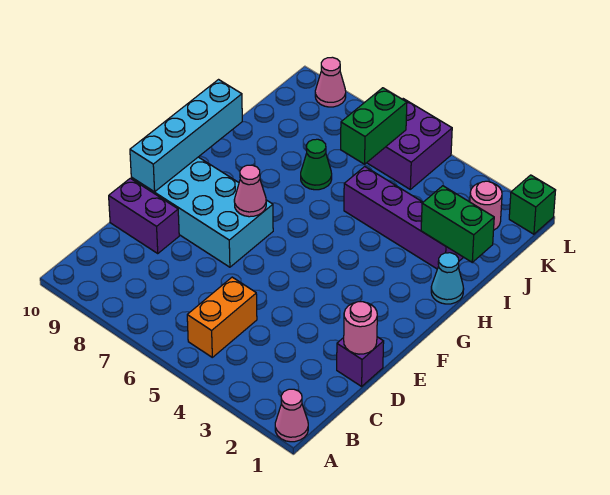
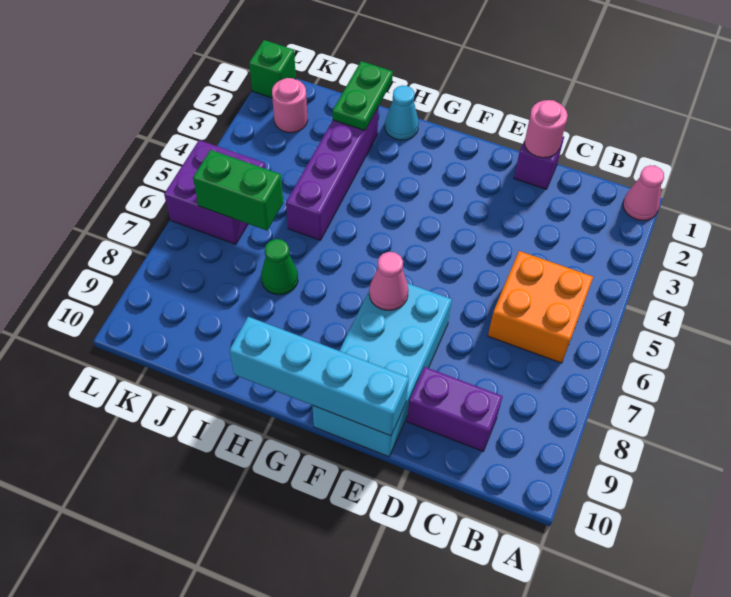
orange brick B5:C5 level 1 -> orange brick B5:C6 level 1
purple brick D9:D10 level 1 -> purple brick C9:D9 level 1
green brick I1:I2 level 2 -> green plate I1:I2 level 2
pink cone L9 level 1 -> none

